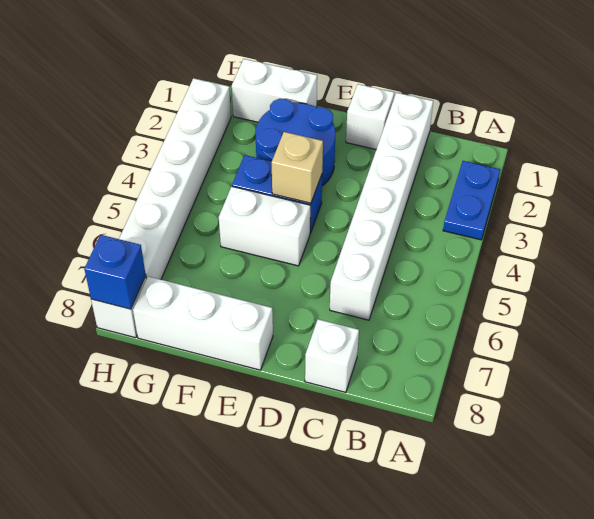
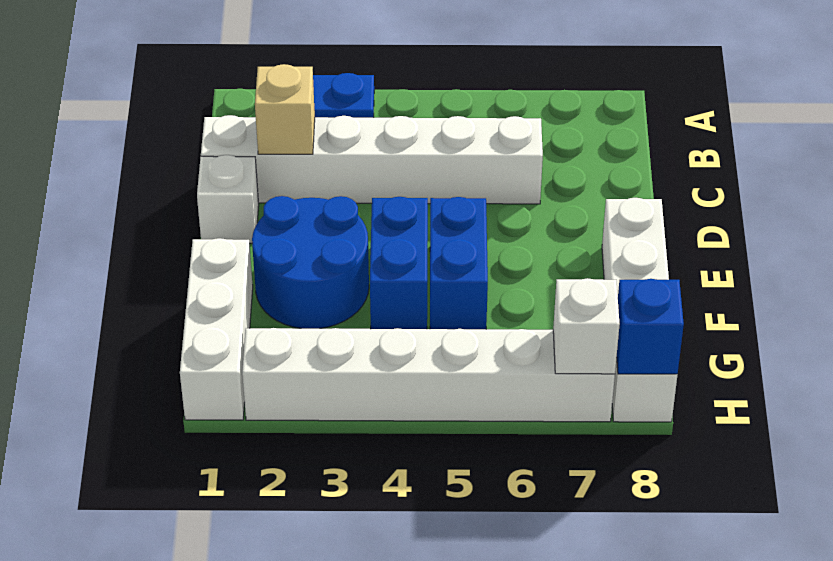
white brick C8 level 1 -> white brick H7 level 2
tan brick E4 level 2 -> tan brick C2 level 2
white brick E5:F5 level 1 -> blue brick E5:F5 level 1
white brick F1:G1 level 1 -> white brick F1:H1 level 1

